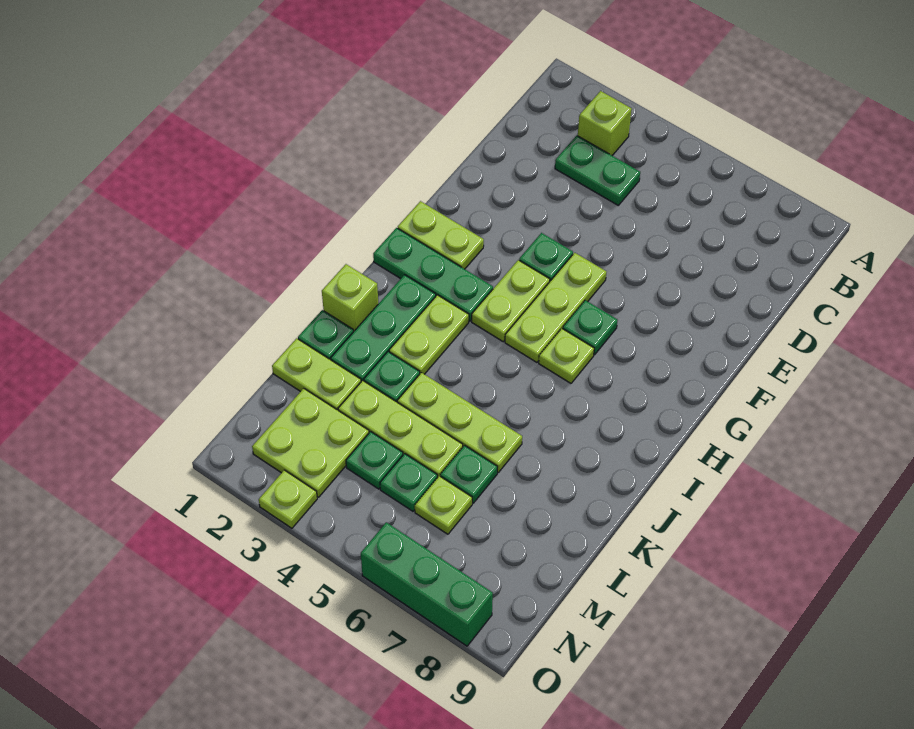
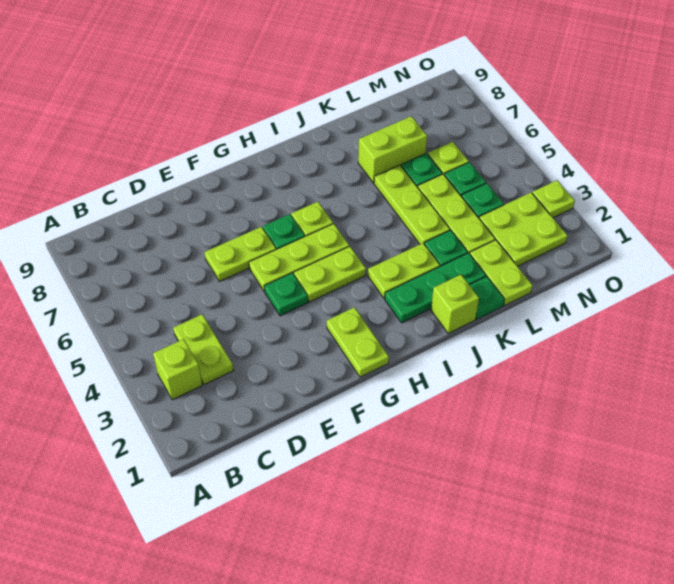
green plate C3:C4 level 1 -> lime plate C3:C4 level 1
none -> lime plate E6:F6 level 1
green plate H1:H3 level 1 -> none
none -> lime brick K7:L7 level 1
green brick O6:O8 level 1 -> none

